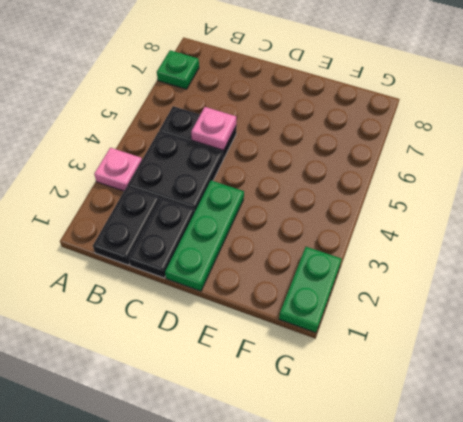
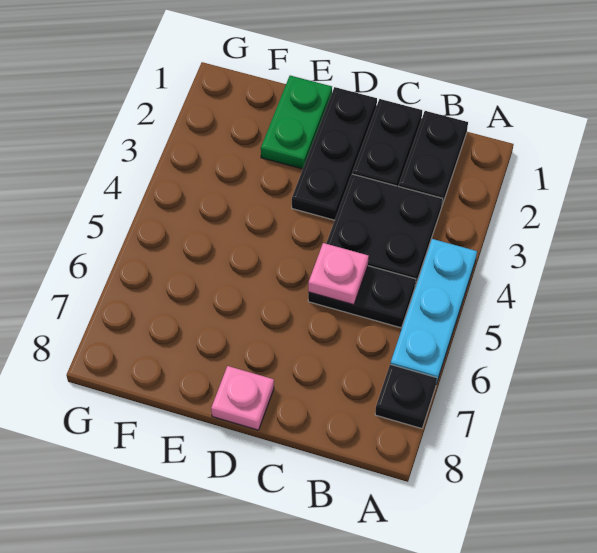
pink plate A3 level 1 -> pink plate D8 level 1
none -> cyan plate A4:A6 level 1
green plate A7 level 1 -> black plate A7 level 1
green plate D1:D3 level 1 -> black plate D1:D3 level 1
green plate G1:G2 level 1 -> green plate E1:E2 level 1

